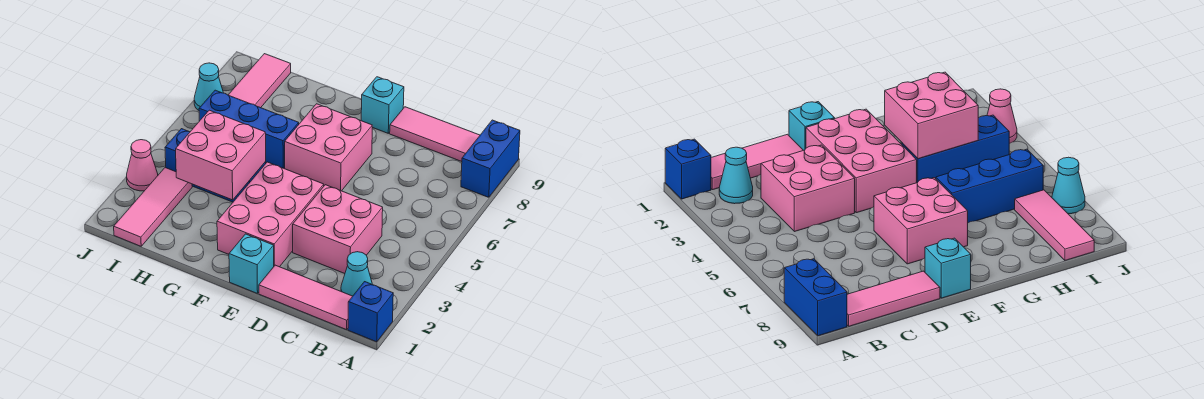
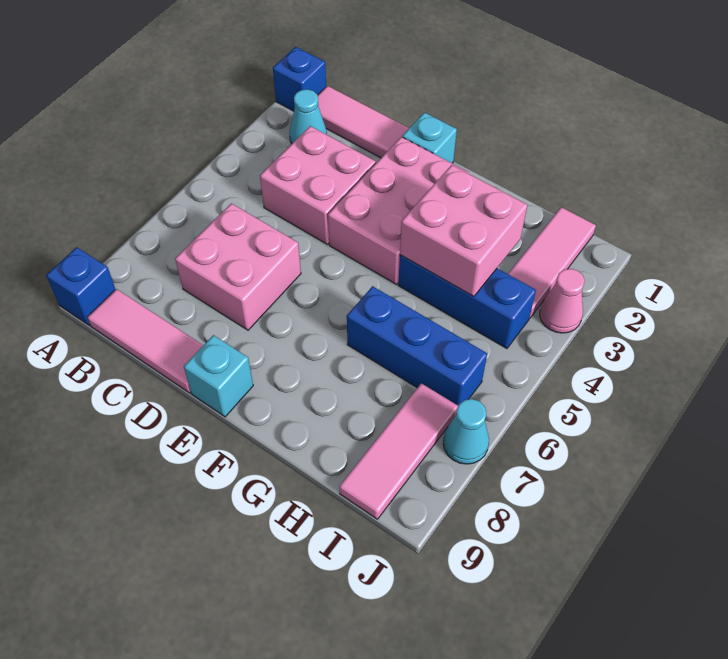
blue brick A8:A9 level 1 -> blue brick A9 level 1
pink brick E6:F7 level 1 -> pink brick C6:D7 level 1

